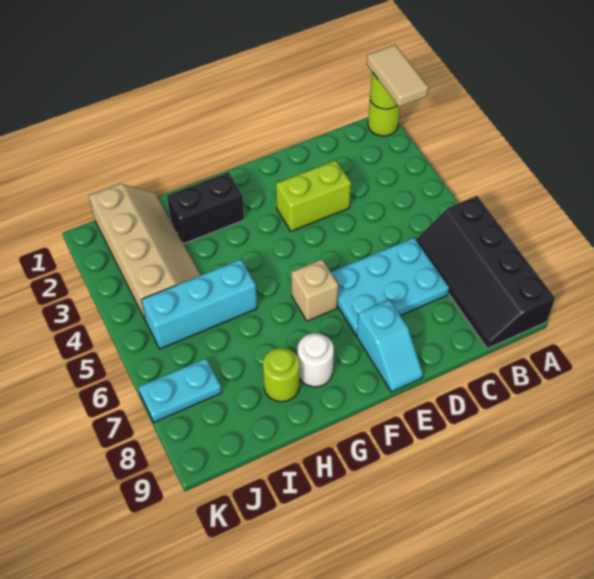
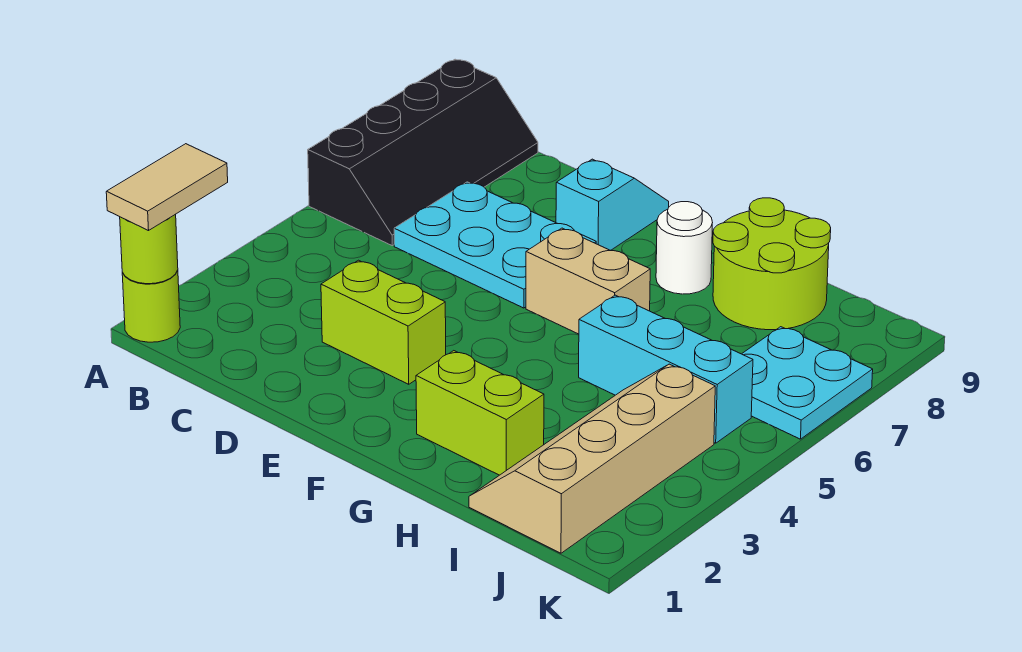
tan brick F6 level 1 -> tan brick F6:G6 level 1
black brick G2:H2 level 1 -> lime brick G2:H2 level 1
lime round brick H8 level 1 -> lime round brick H8:I9 level 1
cyan plate J7:K7 level 1 -> cyan plate J6:K7 level 1

